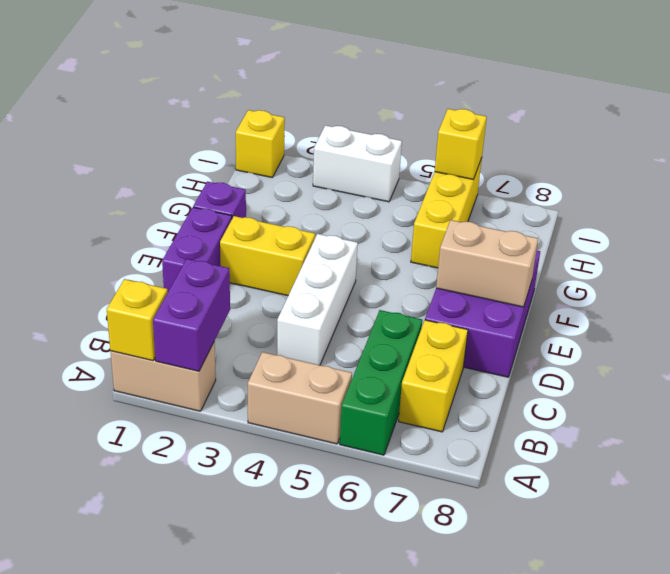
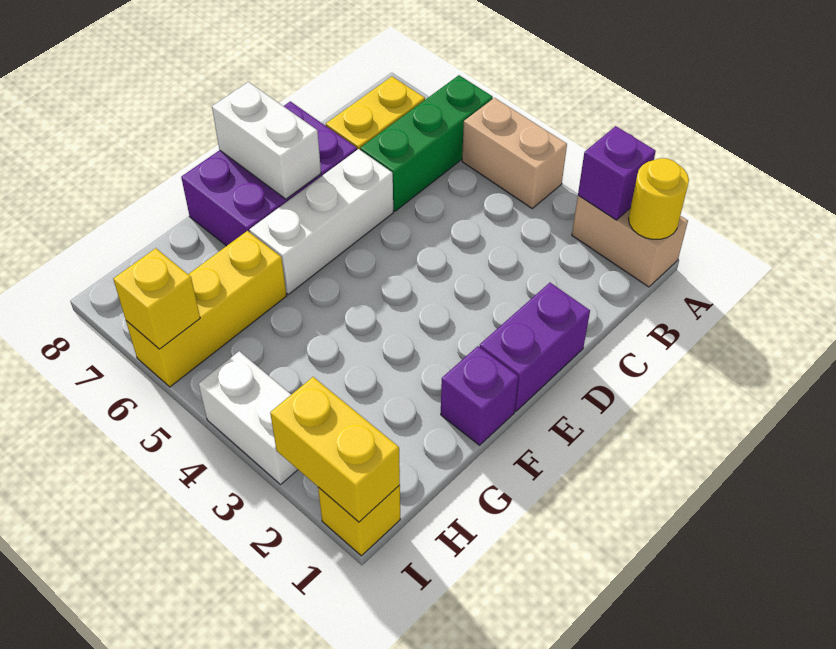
yellow brick A1 level 2 -> yellow round brick A1 level 2
purple brick A2:B2 level 2 -> purple brick A2 level 2
white brick C4:E4 level 1 -> white brick D6:F6 level 1
yellow brick E2:E3 level 1 -> yellow brick I1:I2 level 2
tan brick E7:E8 level 2 -> white brick E7:E8 level 2

